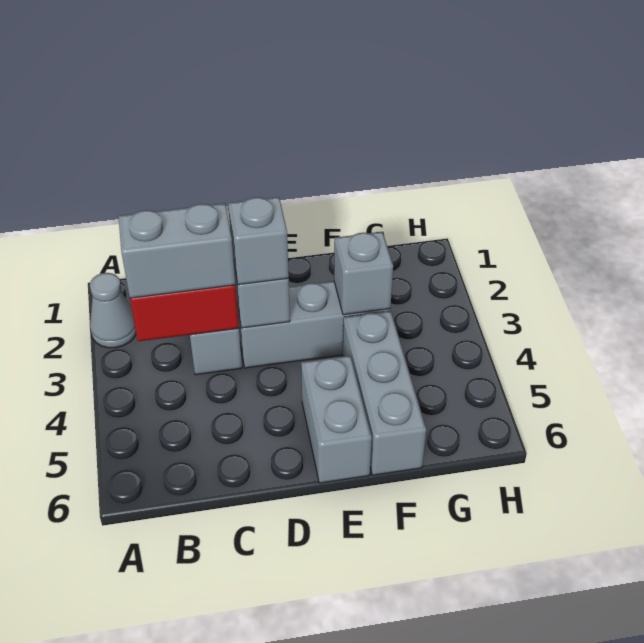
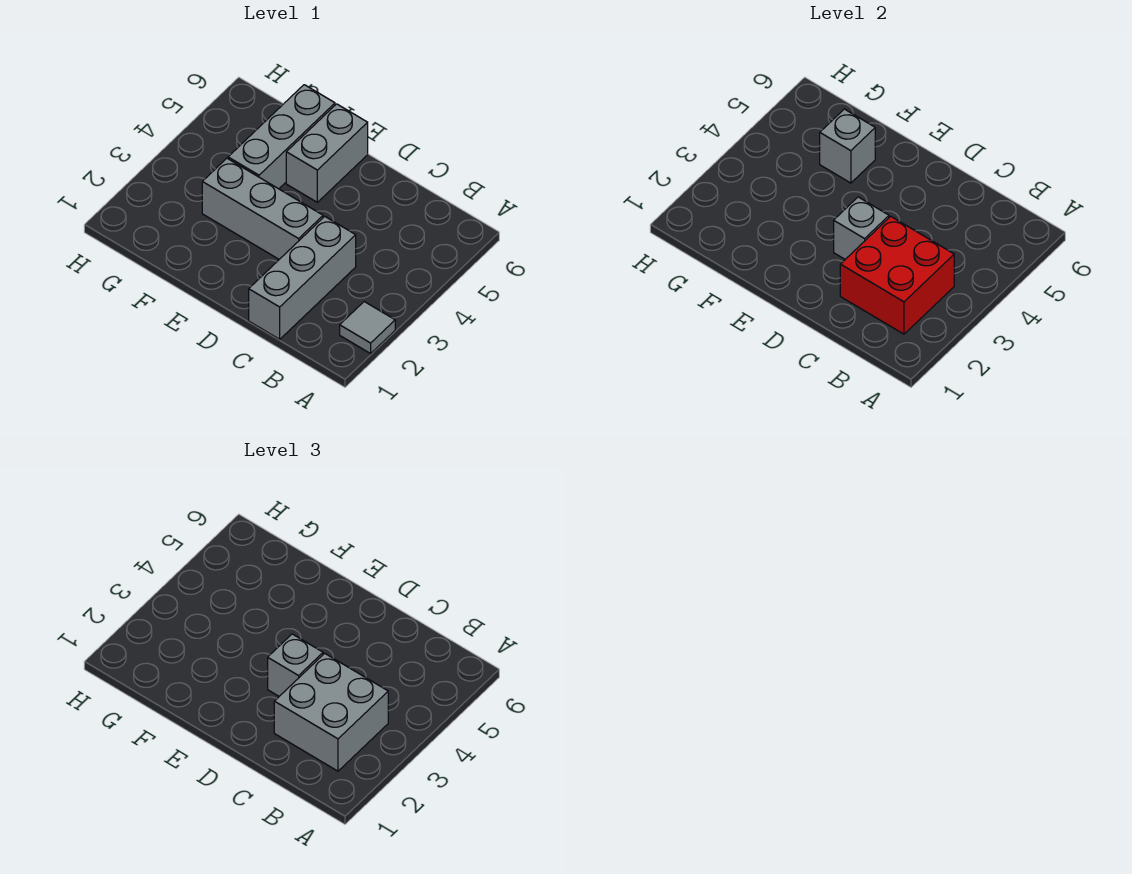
grey cone A2 level 1 -> grey tile A2 level 1
grey brick B3:C3 level 3 -> grey brick B2:C3 level 3
grey brick F3 level 2 -> grey brick F5 level 2

